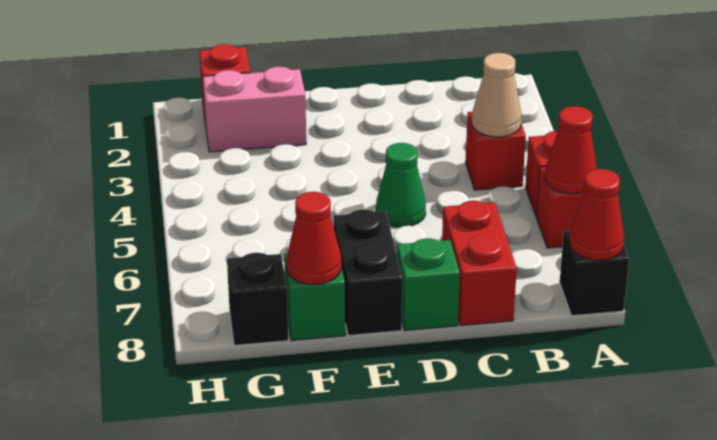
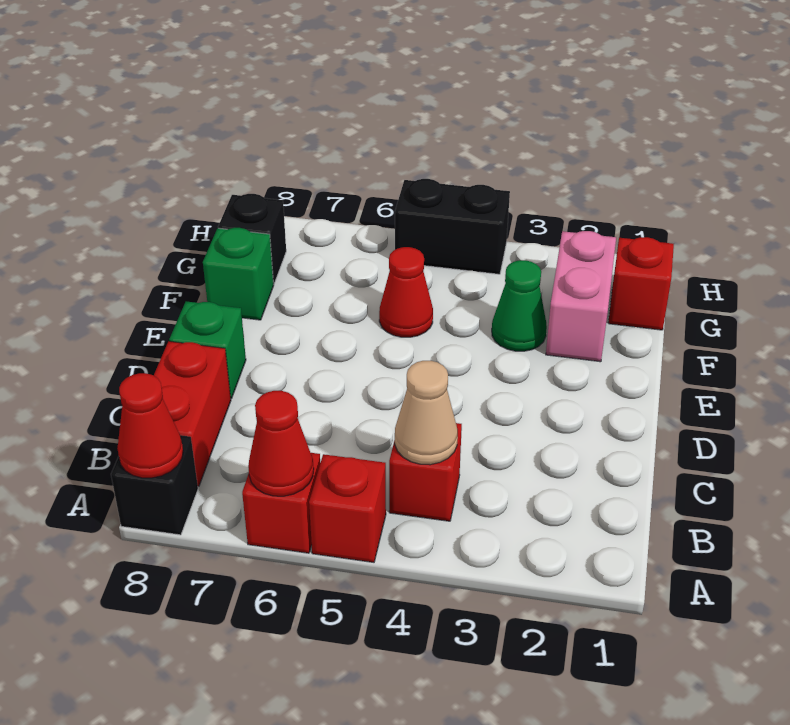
red brick C7:C8 level 1 -> red brick B8:C8 level 1
green cone D5 level 1 -> green cone F3 level 1
black brick E7:E8 level 1 -> black brick H4:H5 level 1
red cone F8 level 2 -> red cone F5 level 1

